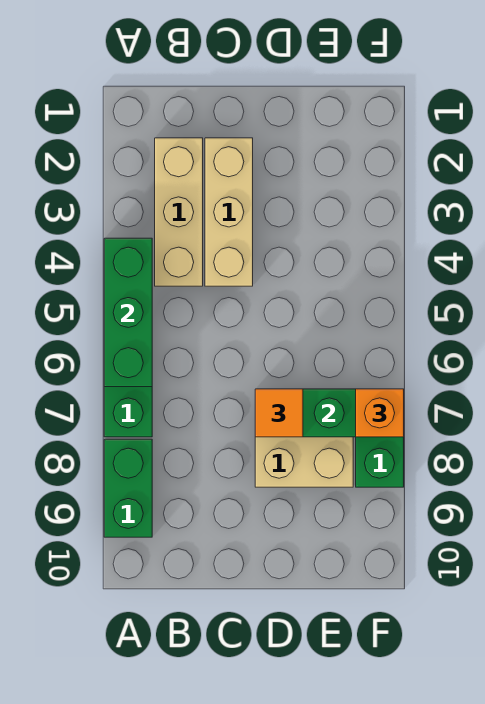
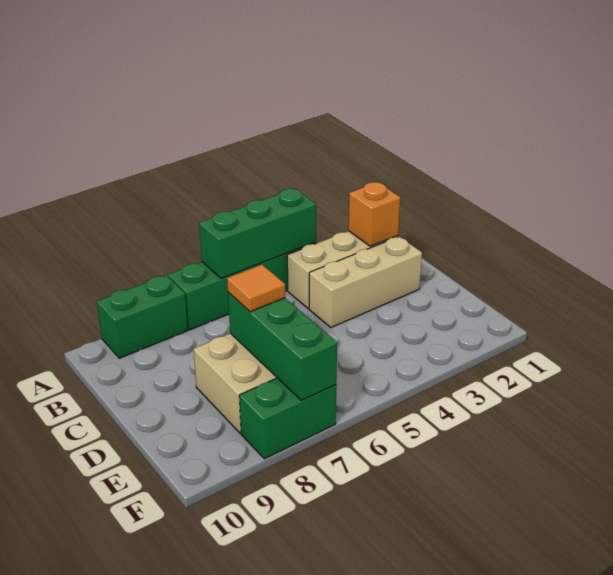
orange brick F7 level 3 -> orange brick B2 level 2

